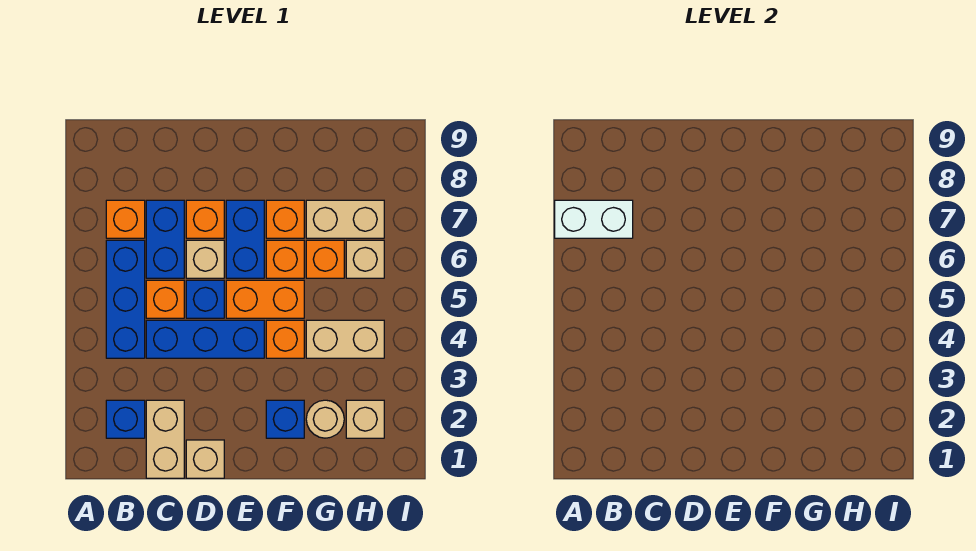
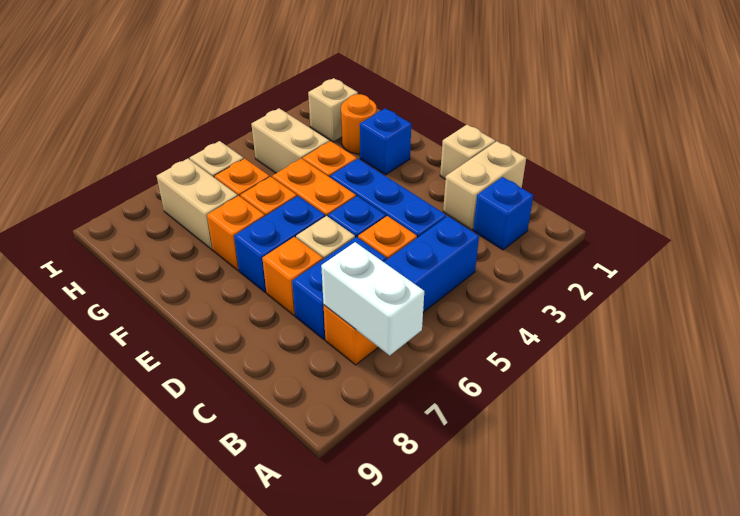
tan round brick G2 level 1 -> orange round brick G2 level 1

